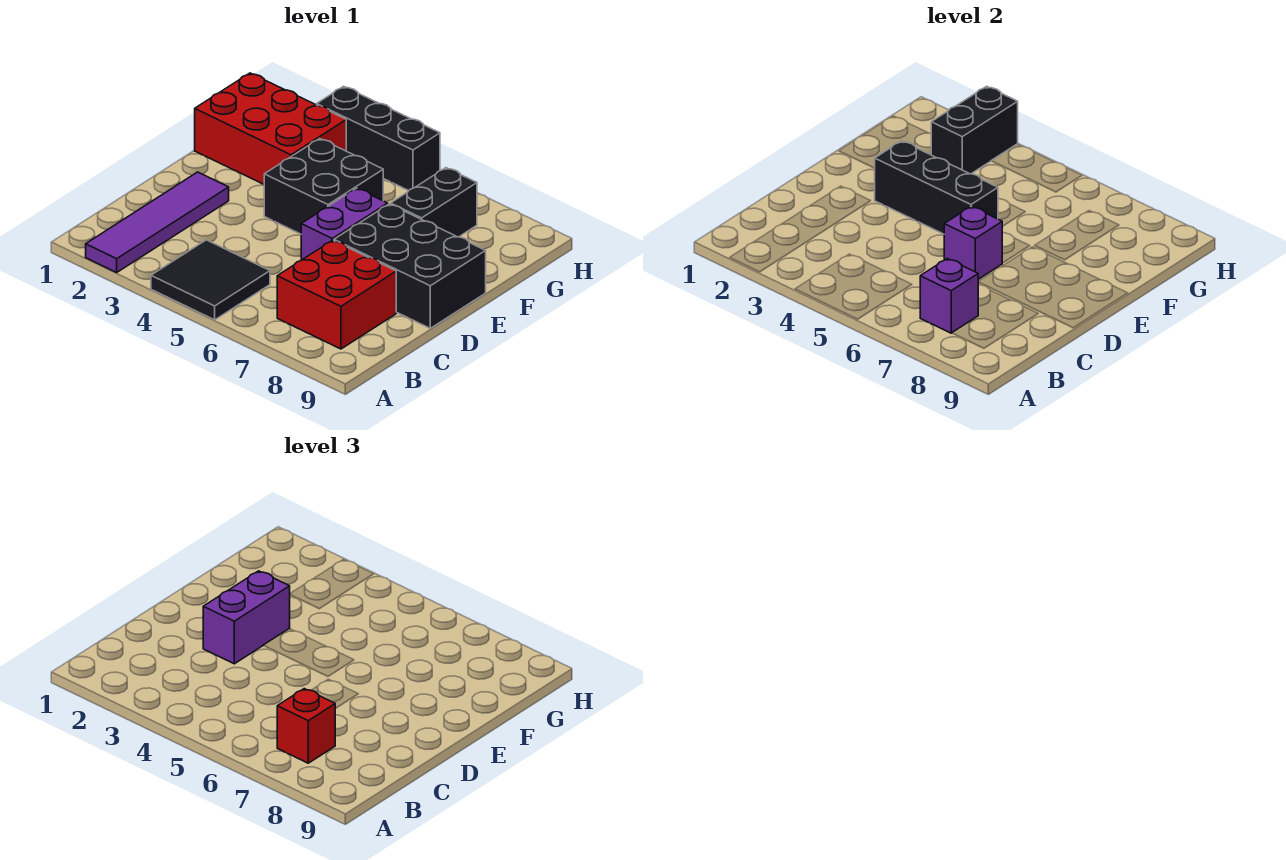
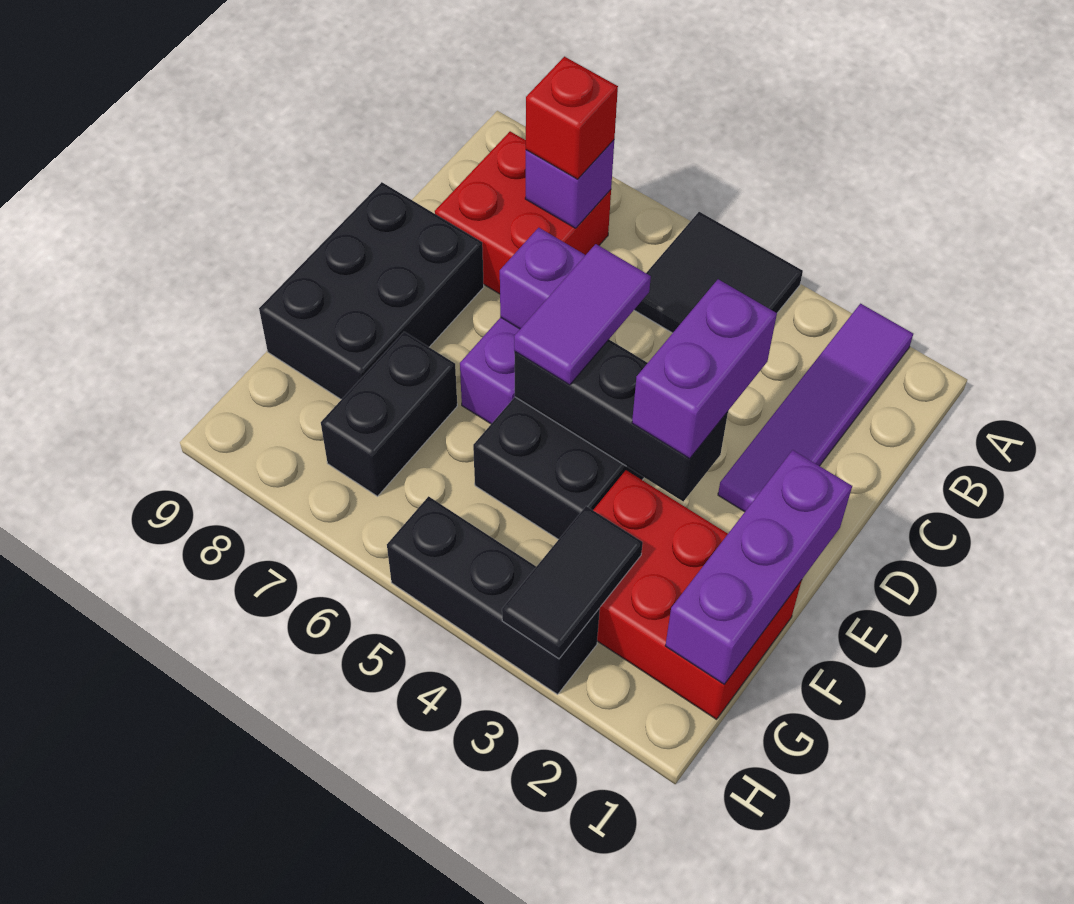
none -> purple tile D5:E5 level 3
black brick D7:E9 level 1 -> black brick D8:F9 level 1
none -> purple brick E1:G1 level 2
black brick G3:H3 level 2 -> black tile G3:H3 level 2

